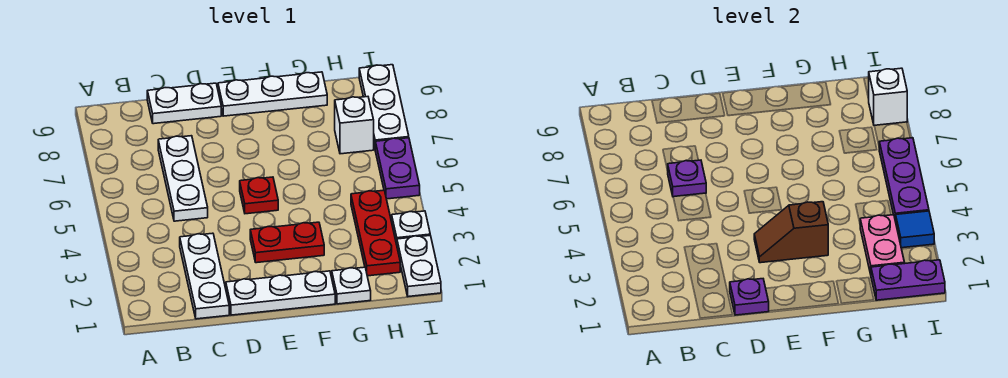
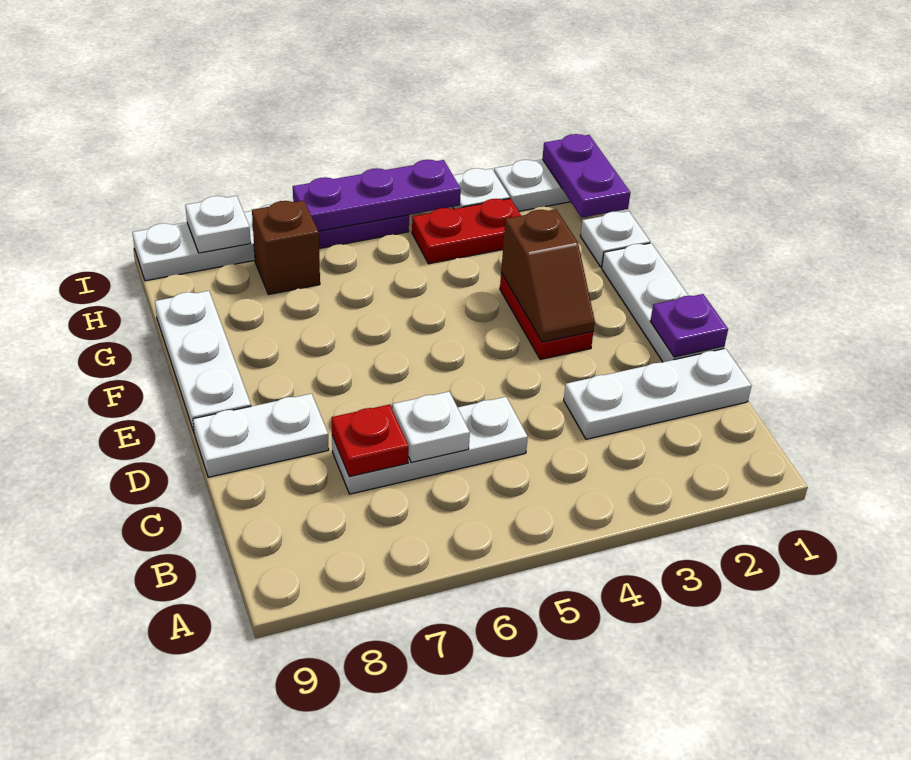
purple plate C6 level 2 -> white plate C6 level 2
white plate C9:D9 level 1 -> white plate D8:D9 level 1
red plate E5 level 1 -> red plate C7 level 2
red plate H2:H4 level 1 -> red plate H3:H4 level 1
pink plate H2:H3 level 2 -> none
white brick H7 level 1 -> brown brick H7 level 1
blue tile I3 level 2 -> none
white brick I8 level 2 -> white plate I8 level 2

